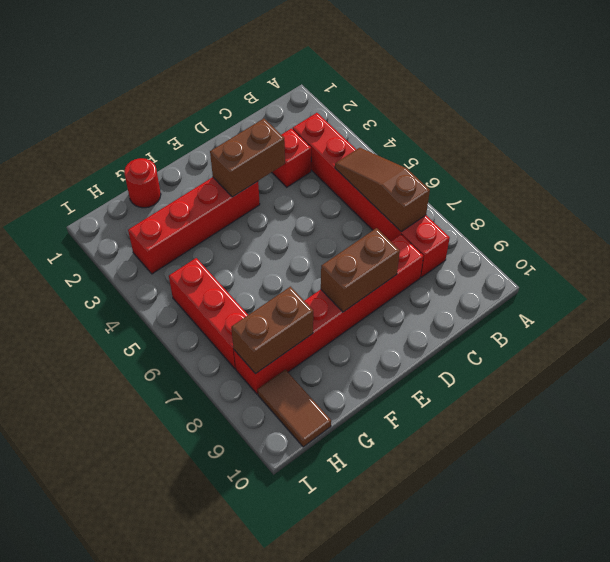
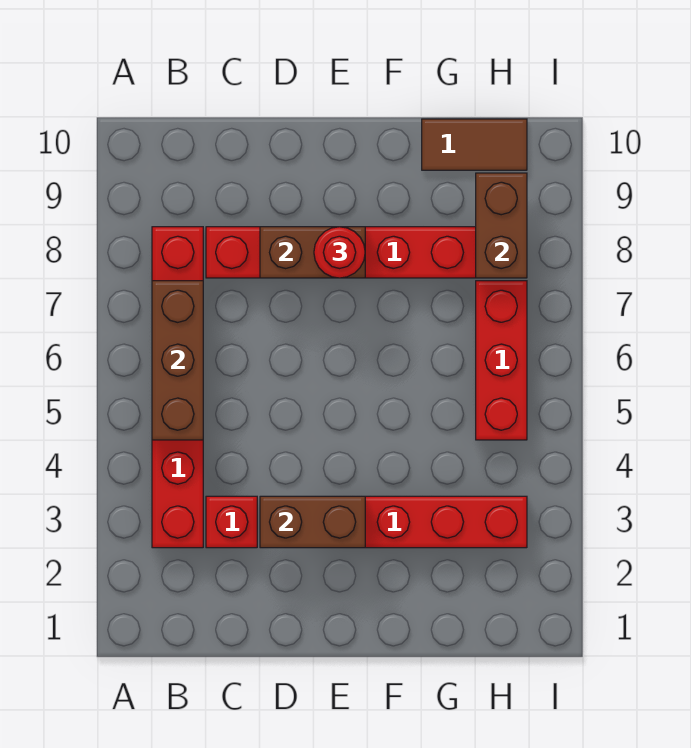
brown slope B5:B7 level 2 top 7 -> brown brick B5:B7 level 2
red round brick G1 level 1 -> red round brick E8 level 3
brown brick G8:H8 level 2 -> brown brick H8:H9 level 2
brown tile H9:H10 level 1 -> brown tile G10:H10 level 1

